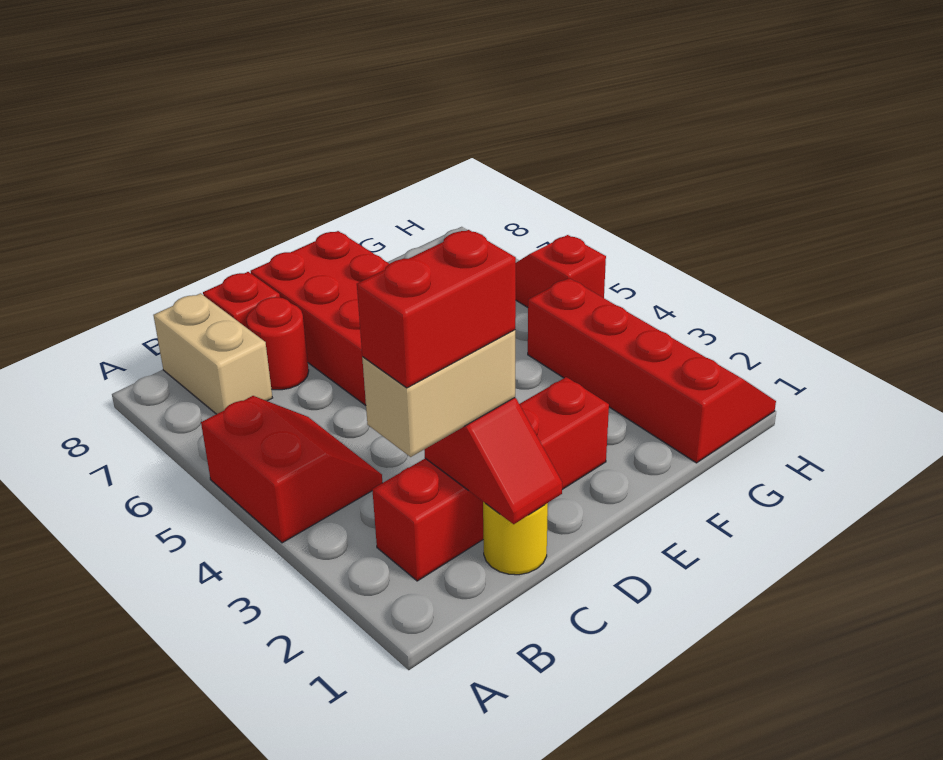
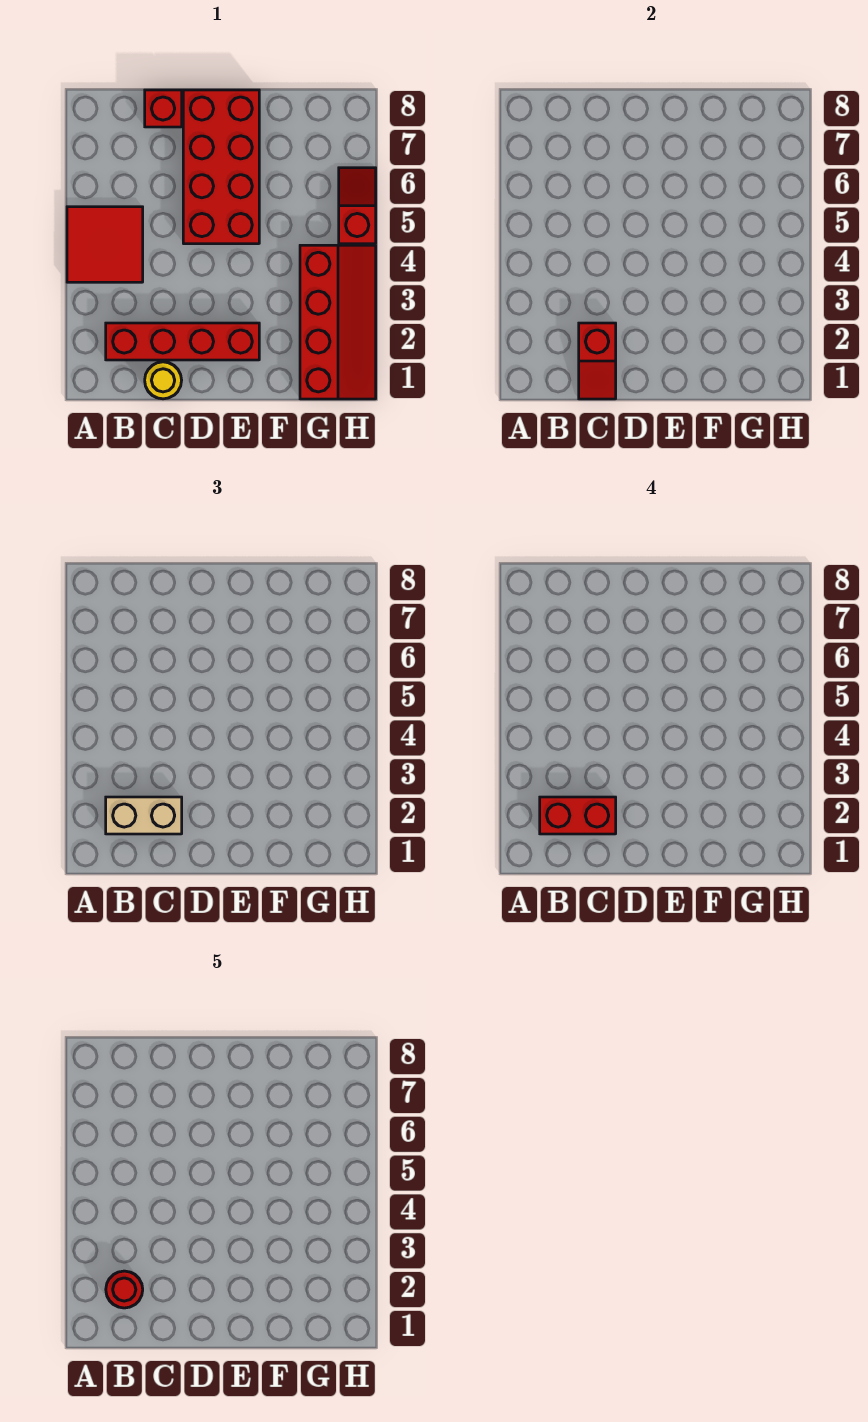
red slope A4:B5 level 1 top A -> red tile A4:B5 level 1
tan brick B7:B8 level 1 -> none
red round brick C7 level 1 -> red round brick B2 level 5

